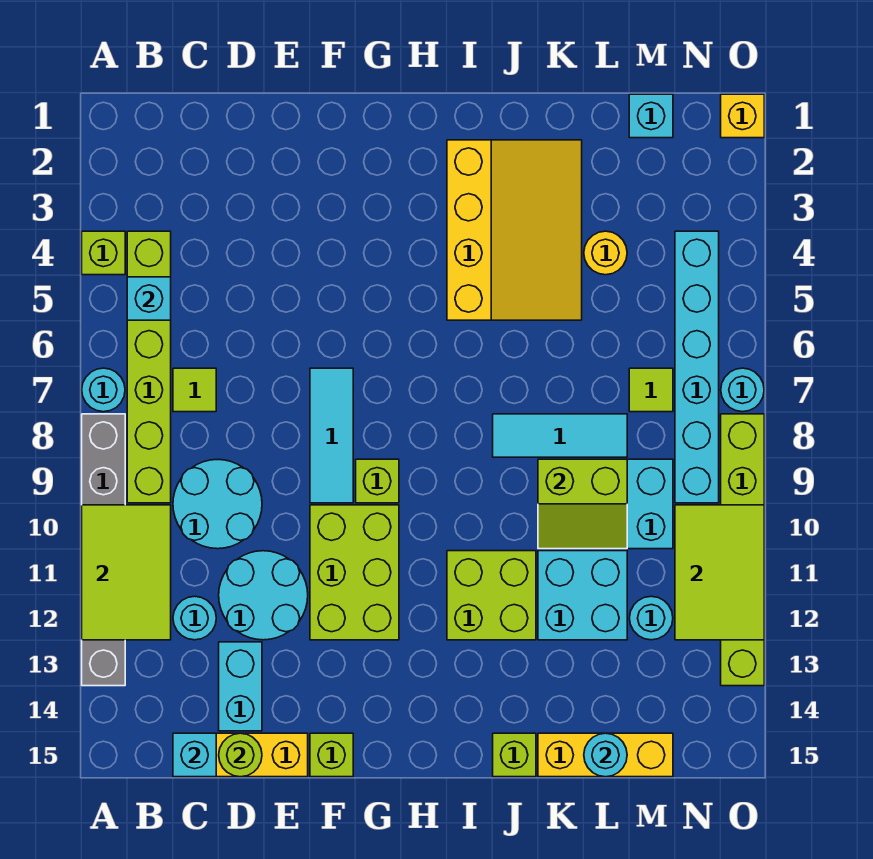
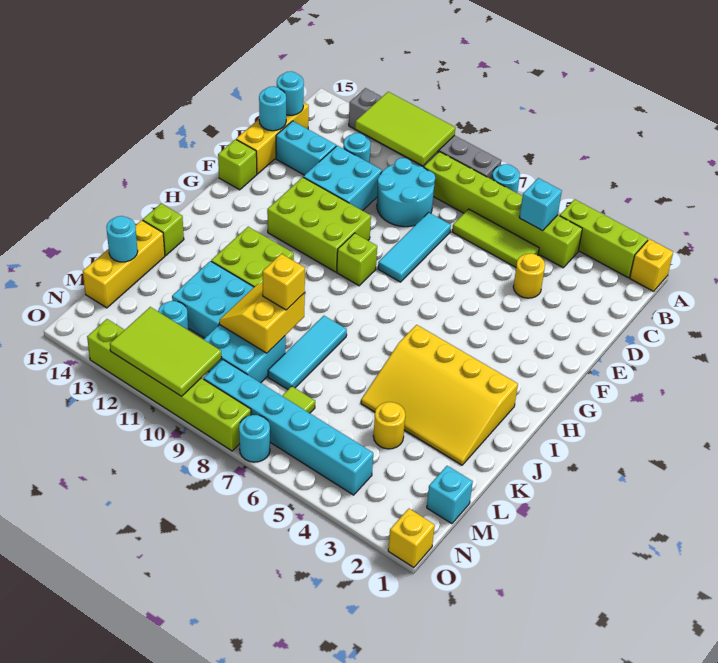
none -> yellow brick A1 level 1
lime brick A4 level 1 -> lime brick A2:A4 level 1
lime tile C7 level 1 -> lime tile C5:C7 level 1
cyan brick C15 level 2 -> cyan round brick C15 level 2
none -> yellow round brick D4 level 1
cyan round brick D11:E12 level 1 -> cyan brick D11:E12 level 1
lime round brick D15 level 2 -> cyan round brick D15 level 2
cyan tile F7:F9 level 1 -> cyan tile D8:F8 level 1
lime slope K9:L10 level 2 top 9 -> yellow slope K9:L10 level 2 top 9
none -> yellow brick K9 level 3

